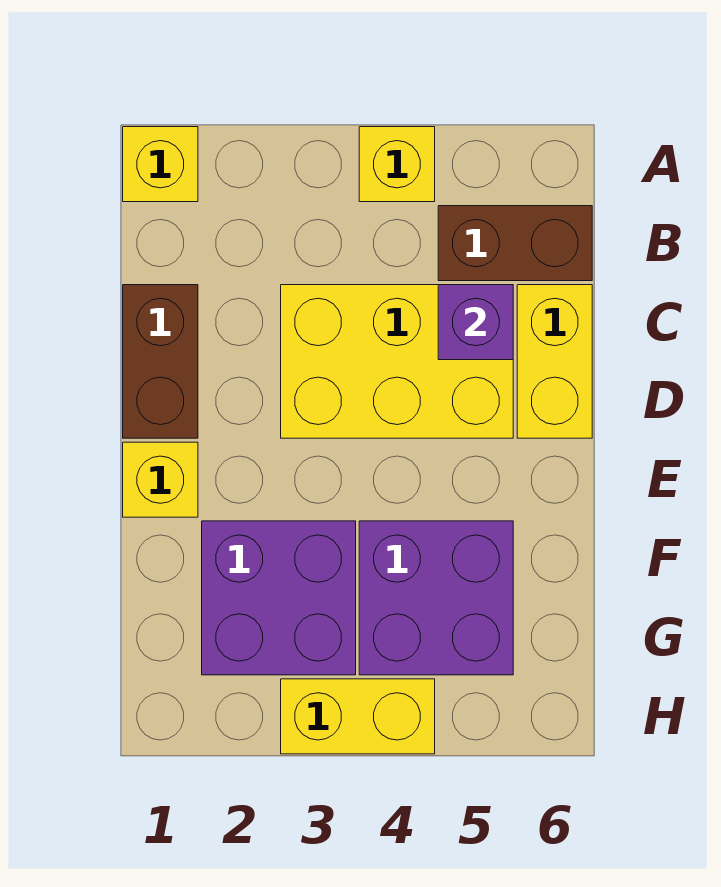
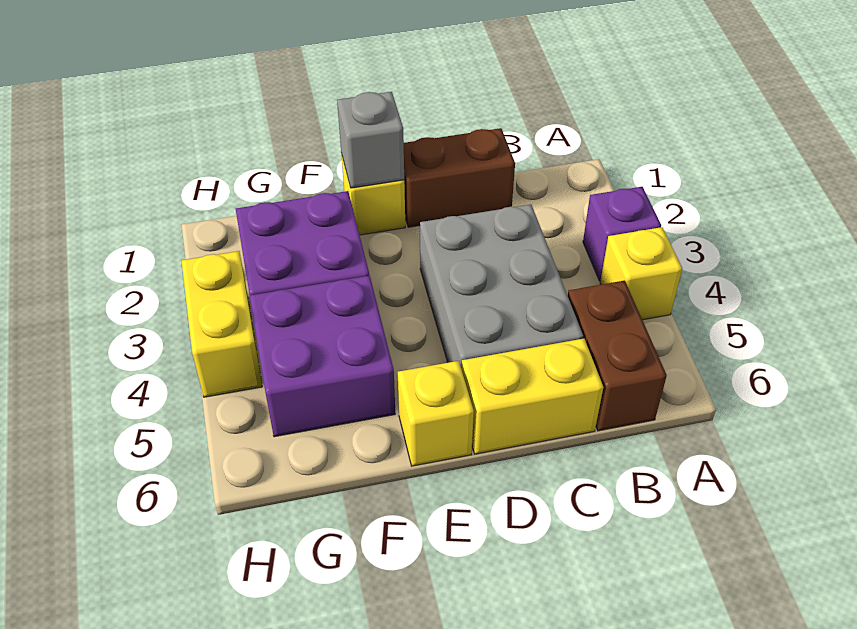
yellow brick A1 level 1 -> yellow brick E6 level 1
yellow brick C3:D5 level 1 -> grey brick C3:D5 level 1
purple brick C5 level 2 -> purple brick A3 level 1
none -> grey brick E1 level 2

